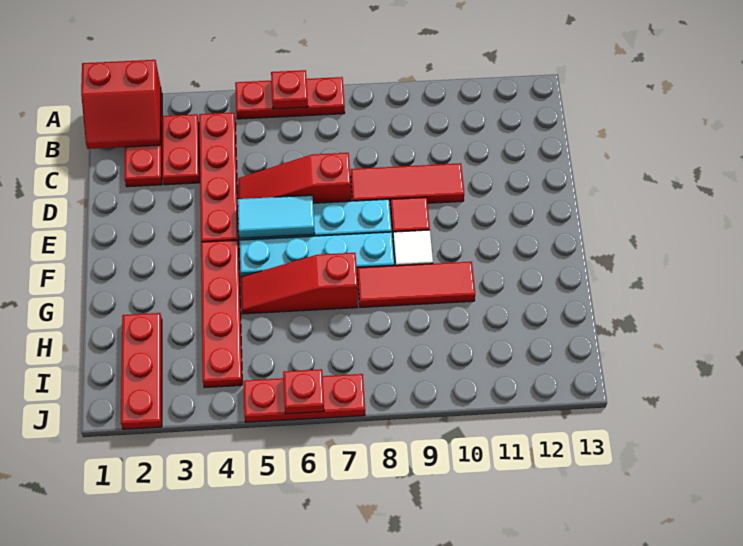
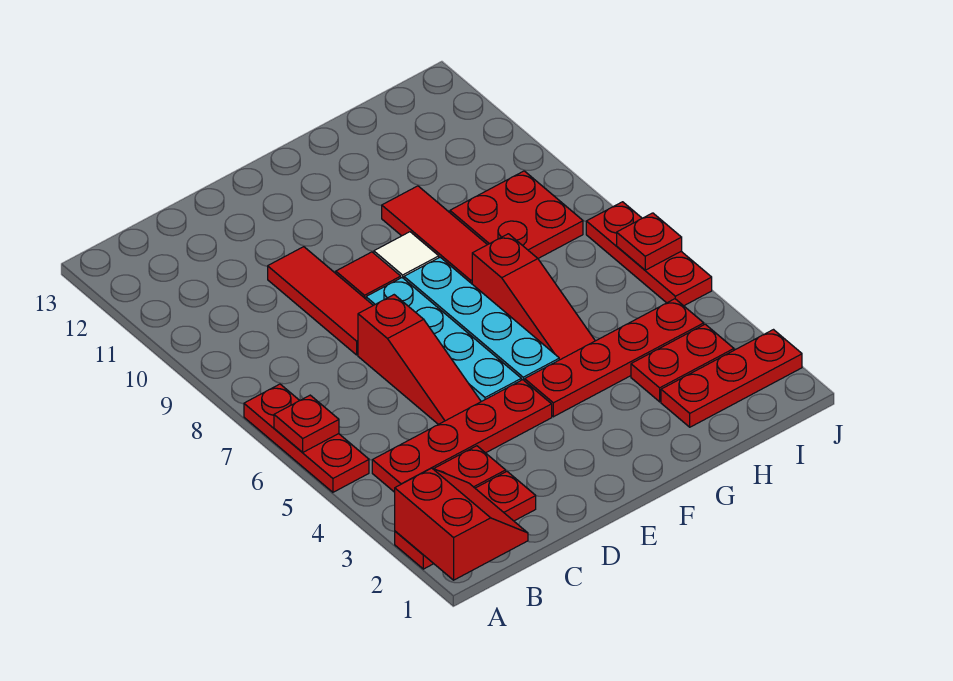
cyan tile E5:E6 level 2 -> none
none -> red plate H3:I3 level 1
none -> red plate H8:I9 level 1

